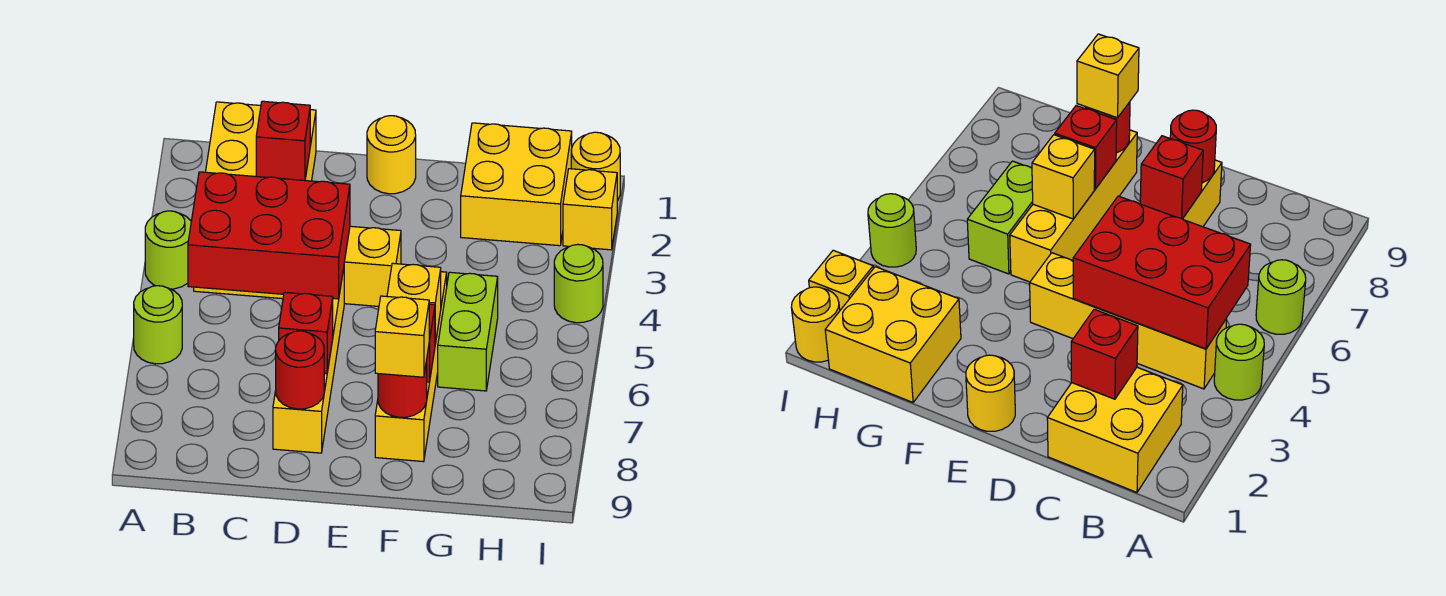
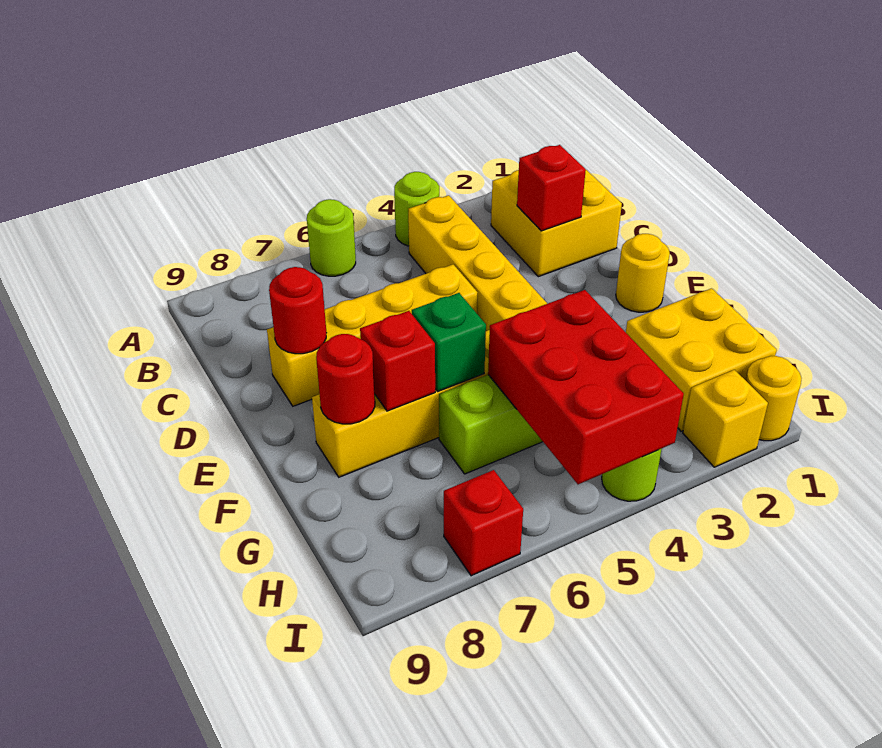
red brick B4:D5 level 2 -> red brick G4:I5 level 2
red brick D7 level 2 -> red brick I7 level 1
yellow brick F6 level 2 -> green brick F6 level 2
yellow brick F8 level 3 -> none

